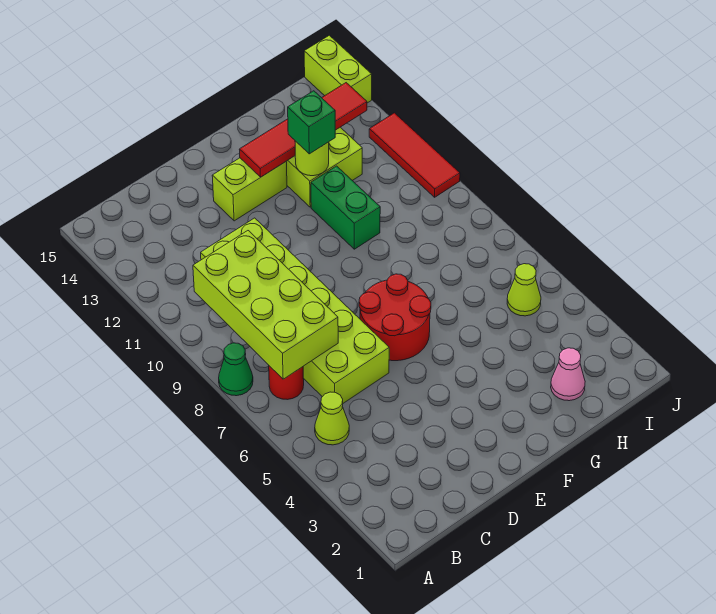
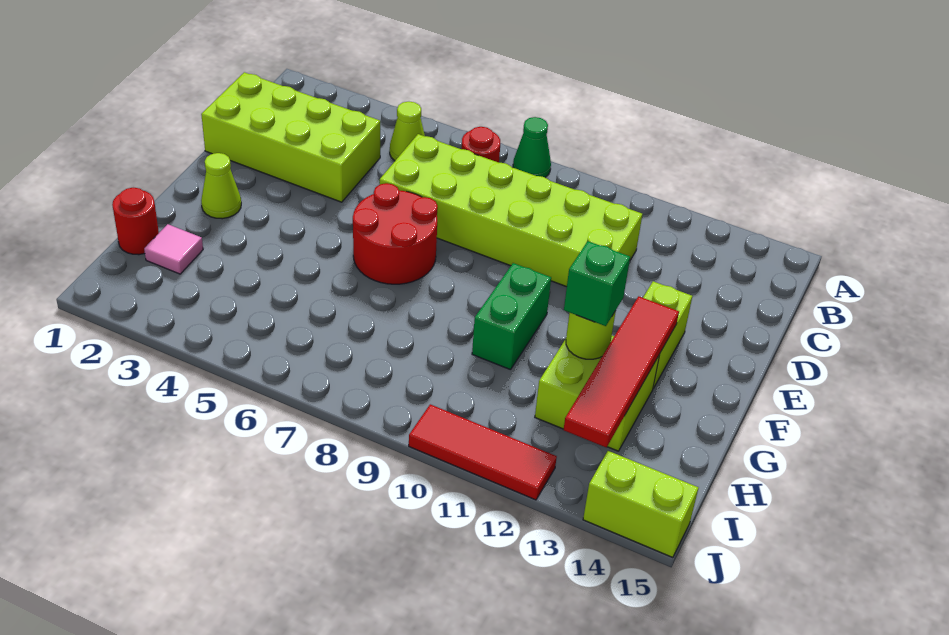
lime brick B7:C10 level 2 -> lime brick C1:D4 level 1
green brick G10:G11 level 1 -> green brick F10:G10 level 1
none -> red round brick H1 level 1
pink cone H2 level 1 -> pink tile H2 level 1
lime cone I5 level 1 -> lime cone F2 level 1

